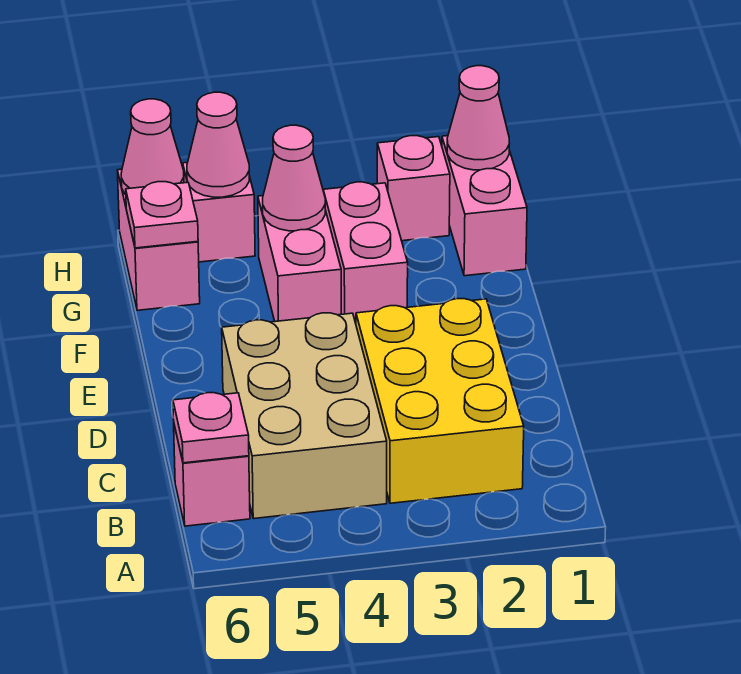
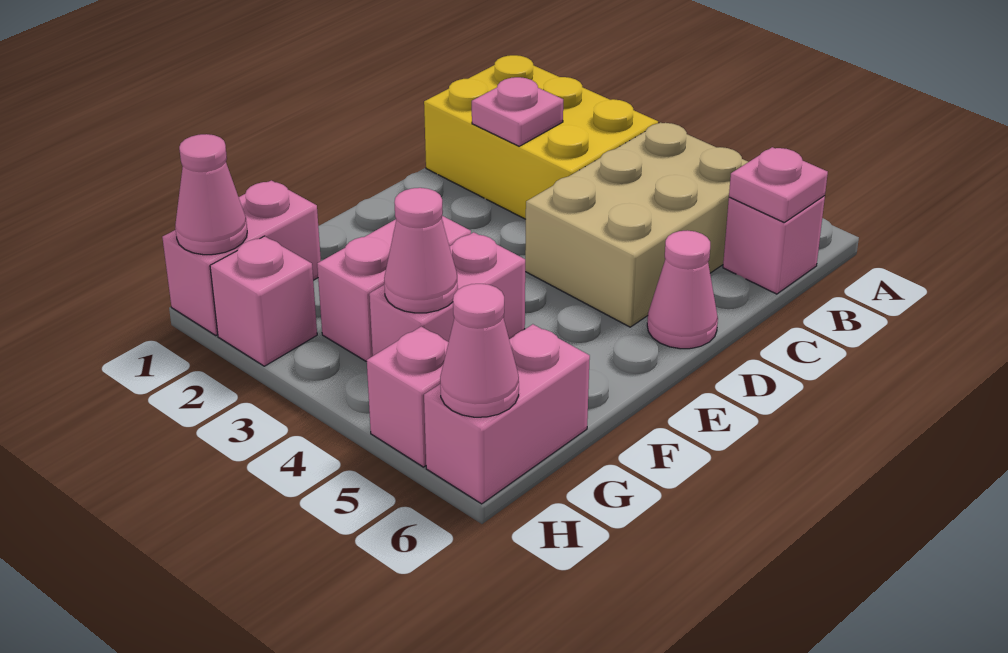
yellow brick B2:D3 level 1 -> yellow brick B1:C3 level 1
pink plate G6 level 2 -> pink plate C2 level 2
pink cone H5 level 2 -> pink cone D6 level 1

